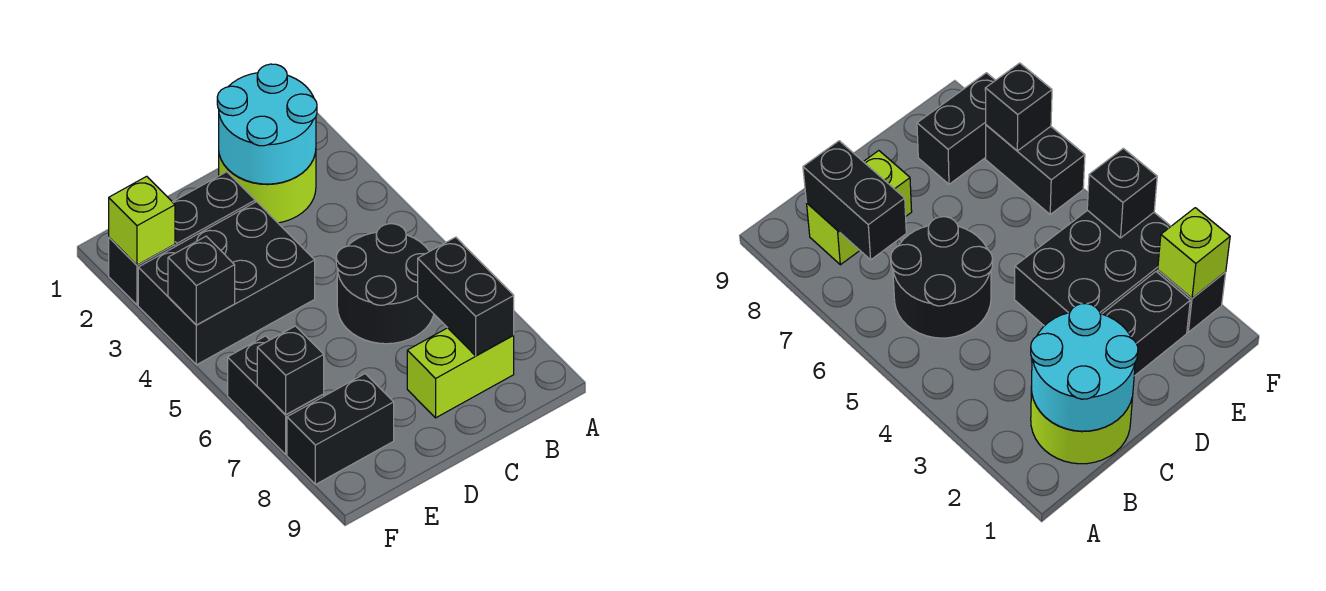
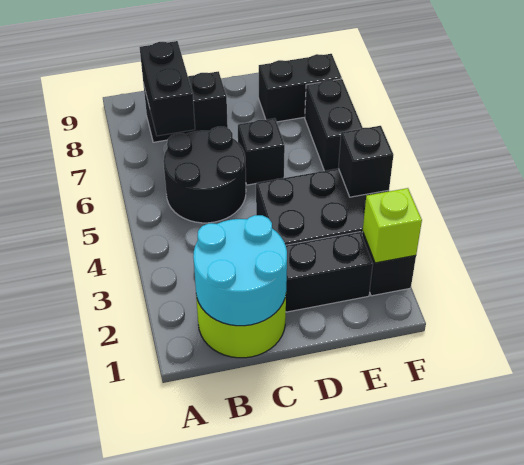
lime brick B8:C8 level 1 -> black brick B8:C8 level 1
black brick F7 level 2 -> black brick D6 level 1

